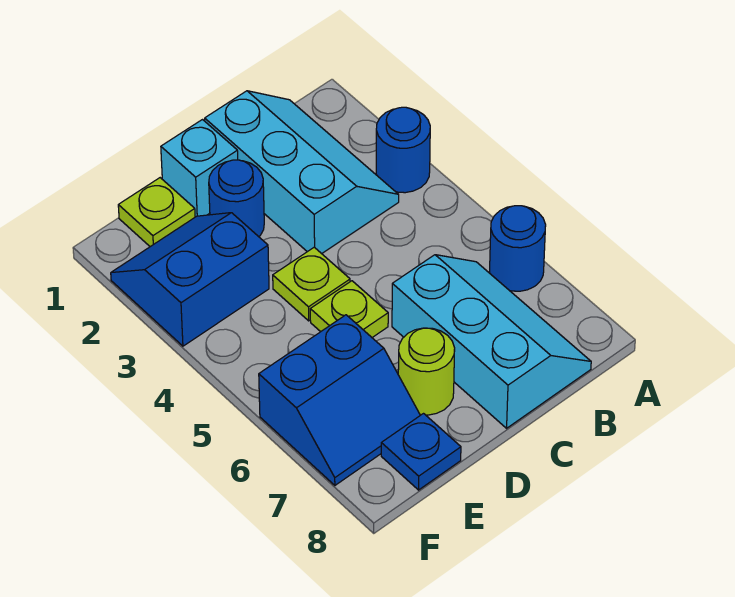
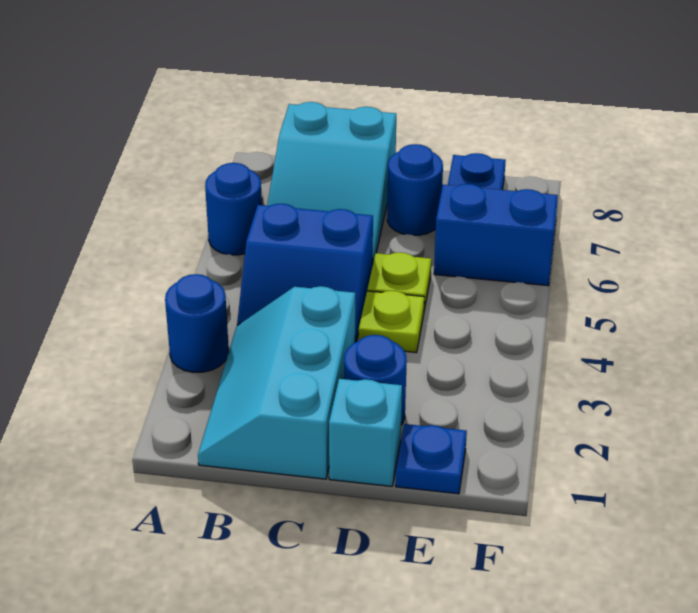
cyan slope B6:C8 level 1 top C -> cyan slope B6:C8 level 1 top 8
lime round brick D7 level 1 -> blue round brick D7 level 1
lime plate E1 level 1 -> blue plate E1 level 1
blue slope E2:F3 level 1 top 3 -> blue slope B4:C5 level 1 top 5

